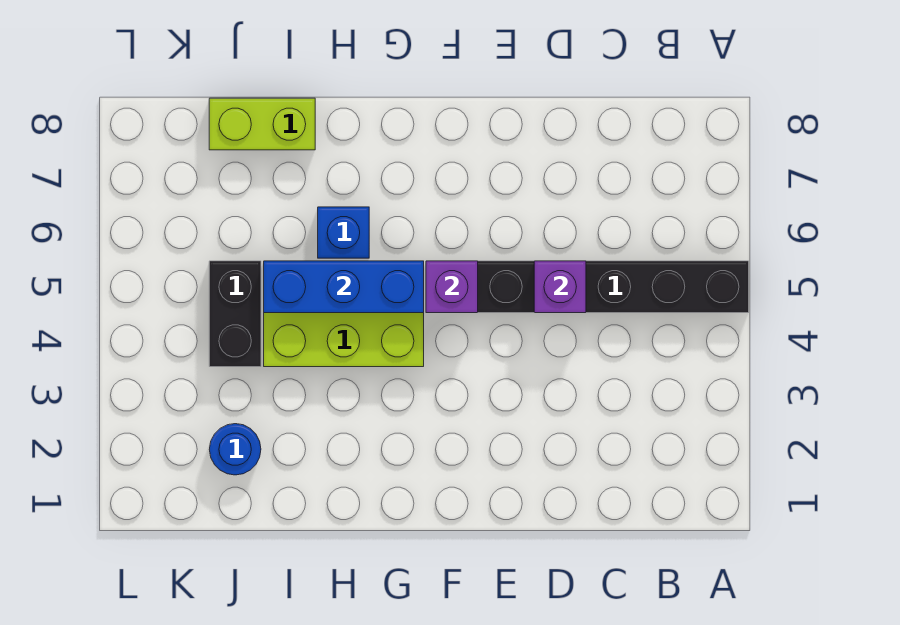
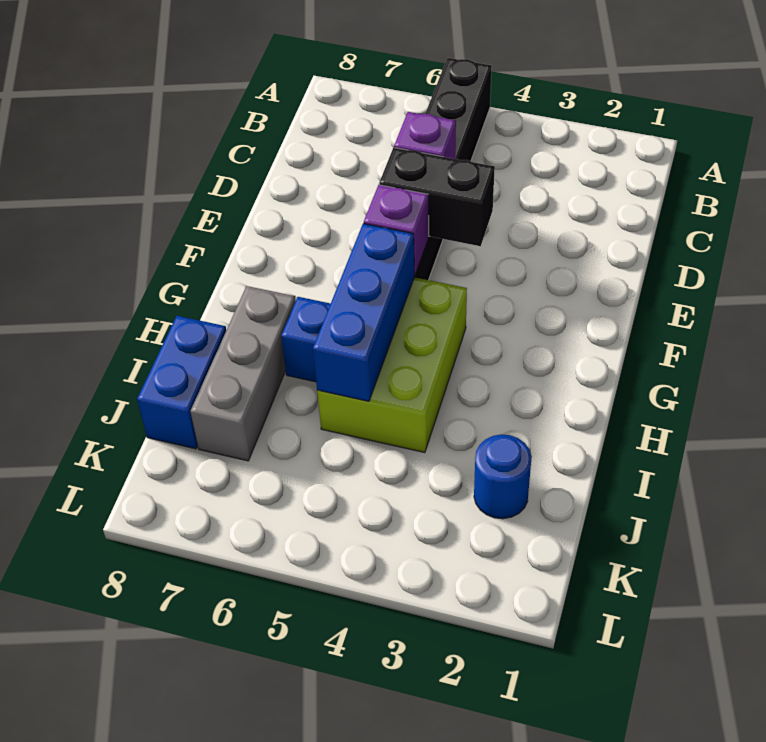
none -> grey brick H7:J7 level 1
lime brick I8:J8 level 1 -> blue brick I8:J8 level 1
black brick J4:J5 level 1 -> black brick E4:E5 level 2

